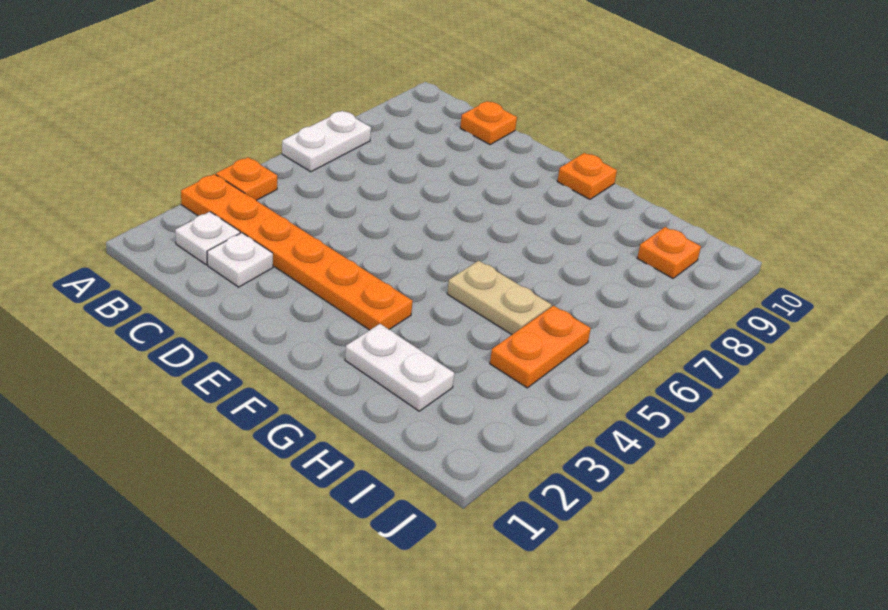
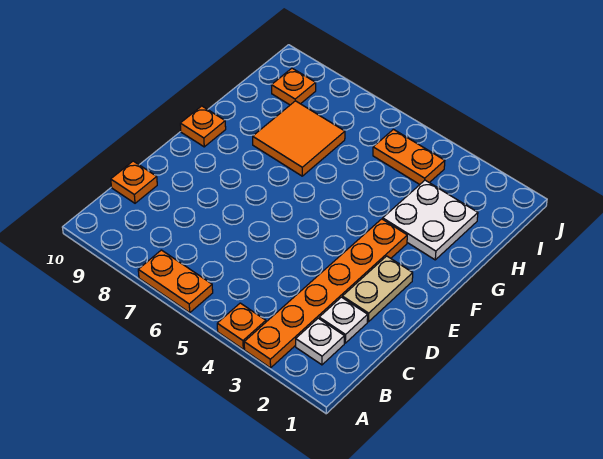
white plate A6:A7 level 1 -> orange plate A6:A7 level 1
white plate G2:H2 level 1 -> white plate G2:H3 level 1
tan plate G5:H5 level 1 -> tan plate D2:E2 level 1
none -> orange tile G7:H8 level 1

